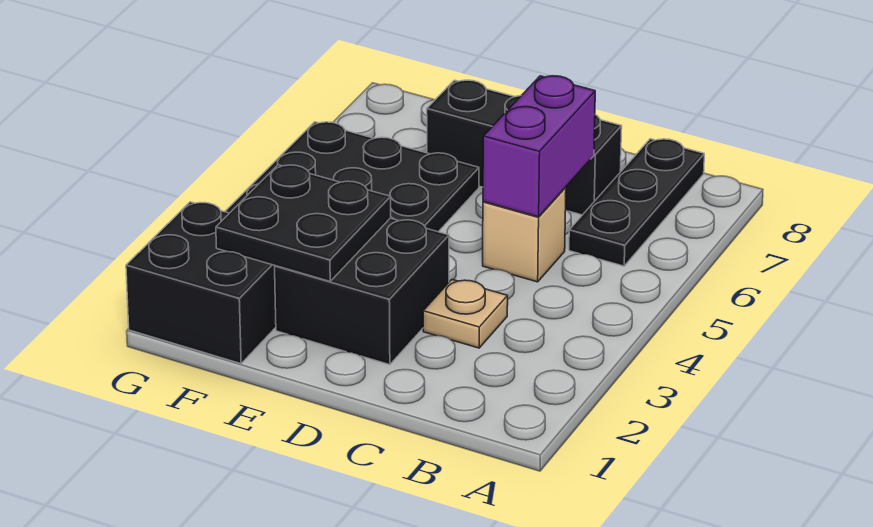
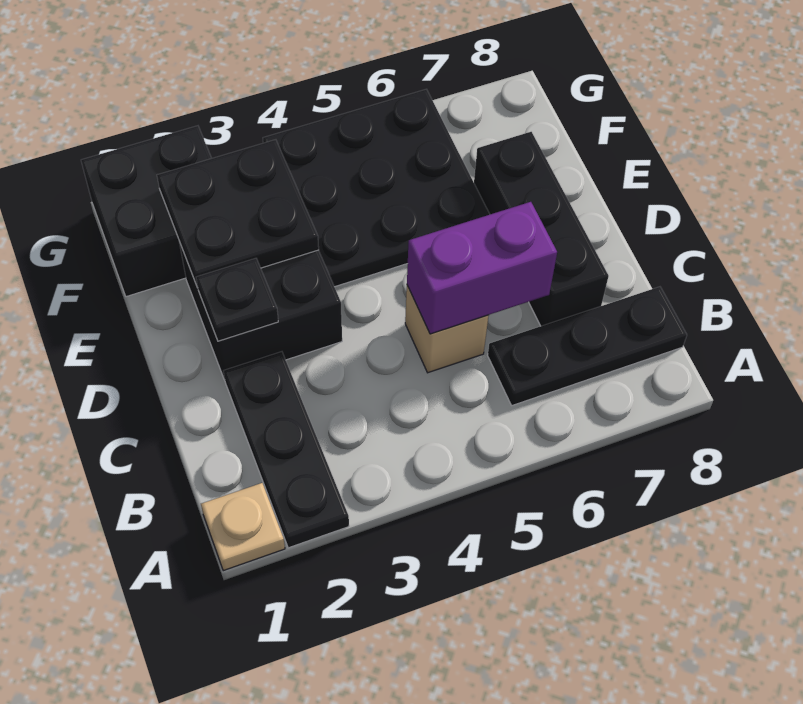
none -> black plate A2:C2 level 1
tan plate C3 level 1 -> tan plate A1 level 1
none -> black plate D2 level 2

